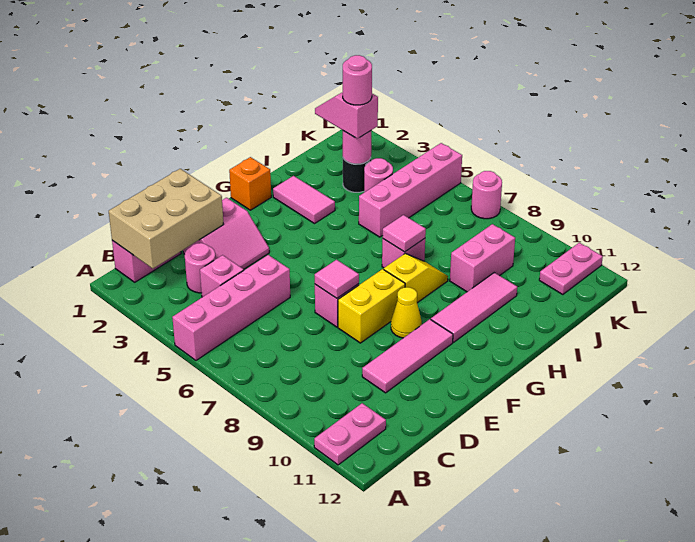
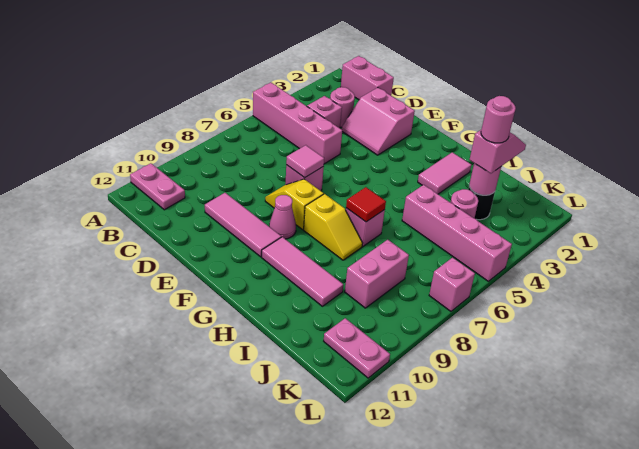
tan brick B1:D2 level 2 -> none
yellow brick E8:F8 level 1 -> yellow slope E8:F8 level 1 top F
yellow cone F9 level 1 -> pink cone F9 level 1
orange brick G1 level 1 -> none
pink tile H7 level 2 -> red tile H7 level 2
pink brick I9:J9 level 1 -> pink brick J8:J9 level 1
pink round brick L7 level 1 -> pink brick L7 level 1

